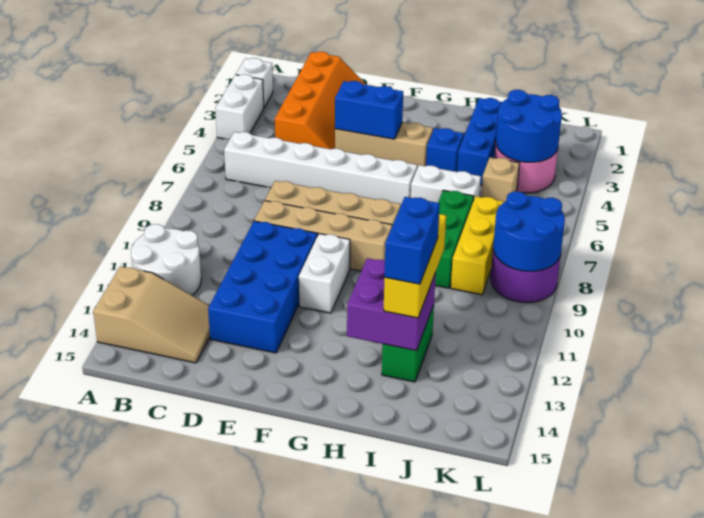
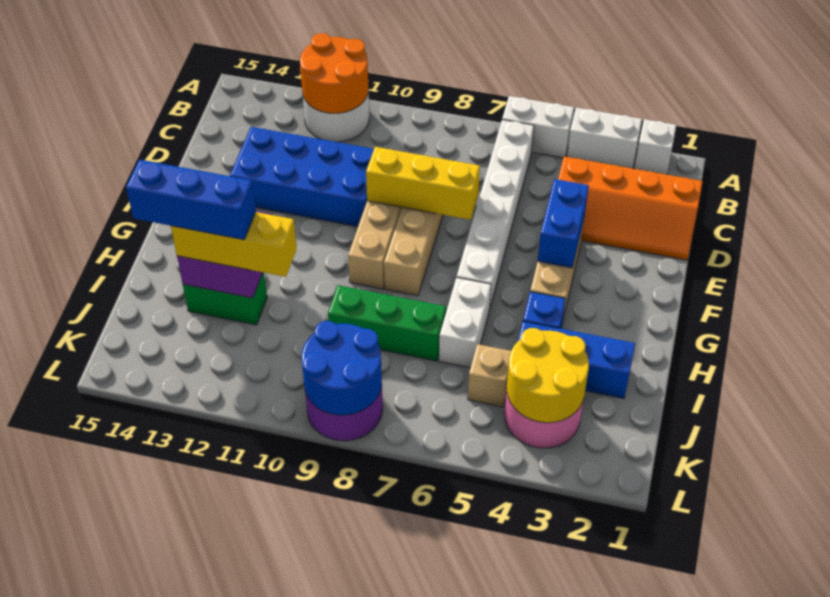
none -> orange round brick A11:B12 level 2
tan slope A13:C14 level 1 top A -> none
white brick F10:F11 level 1 -> white brick A5:A6 level 1
blue brick I12:I13 level 4 -> blue brick I12:I14 level 4
blue round brick J3:K4 level 2 -> yellow round brick J3:K4 level 2
yellow brick J7:J9 level 1 -> yellow brick E7:E9 level 2

